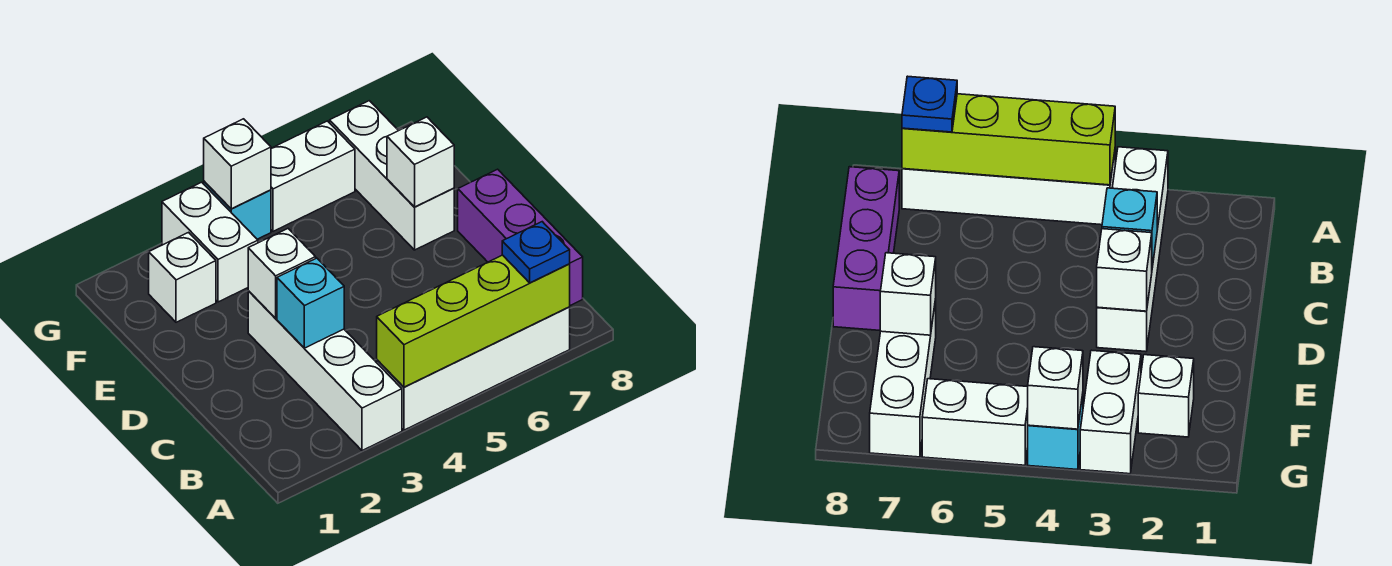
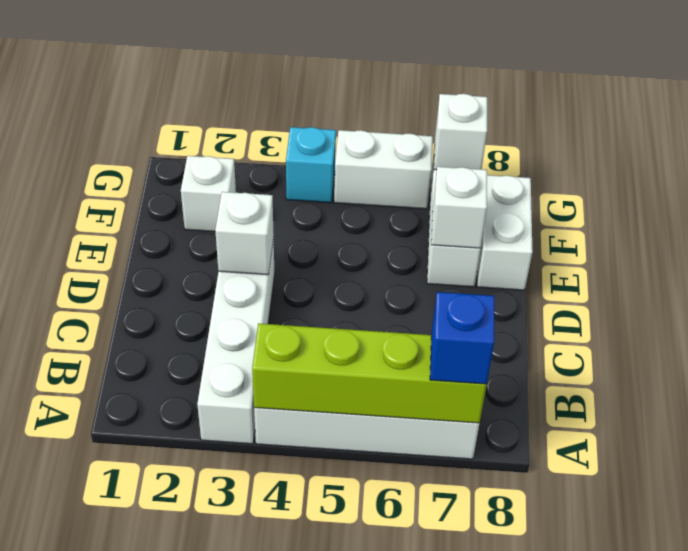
blue plate A7 level 3 -> blue brick A7 level 3
purple brick B8:D8 level 1 -> none
cyan brick C3 level 2 -> none
white brick F3:G3 level 1 -> white brick E8:F8 level 1
white brick G4 level 2 -> white brick G7 level 2

